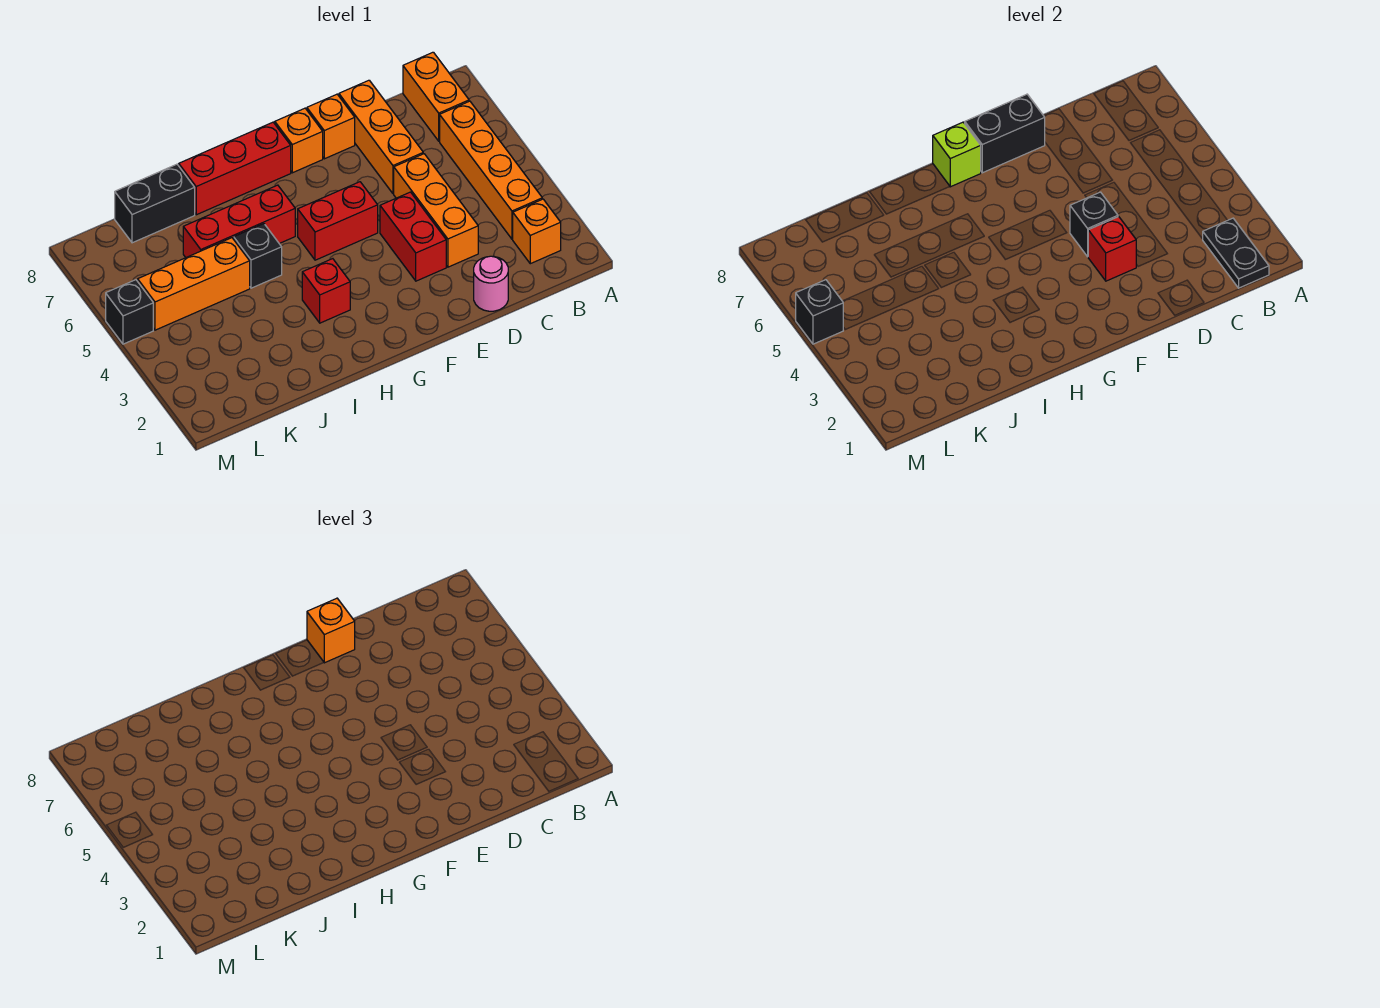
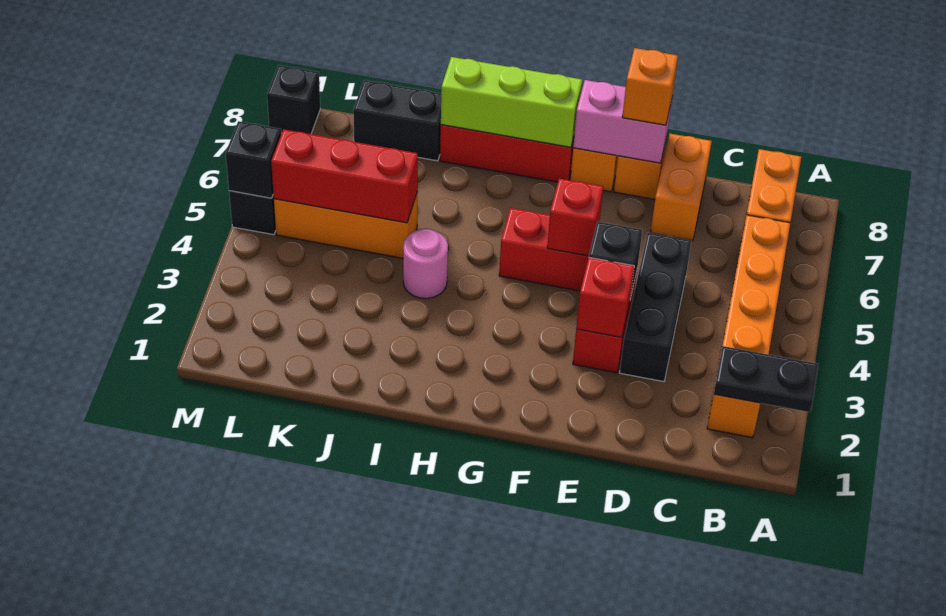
black plate B1:B2 level 2 -> black plate A2:B2 level 2
pink round brick D1 level 1 -> pink round brick I4 level 1
orange brick D3:D5 level 1 -> black brick D3:D5 level 1
orange brick D6:D8 level 1 -> orange brick D7:D8 level 1
black brick E8:F8 level 2 -> pink brick E8:F8 level 2
lime brick G8 level 2 -> lime brick G8:I8 level 2
red brick H3 level 1 -> red brick F5 level 2
red brick H6:J6 level 1 -> red brick J5:L5 level 2
black brick I5 level 1 -> black brick M8 level 1

